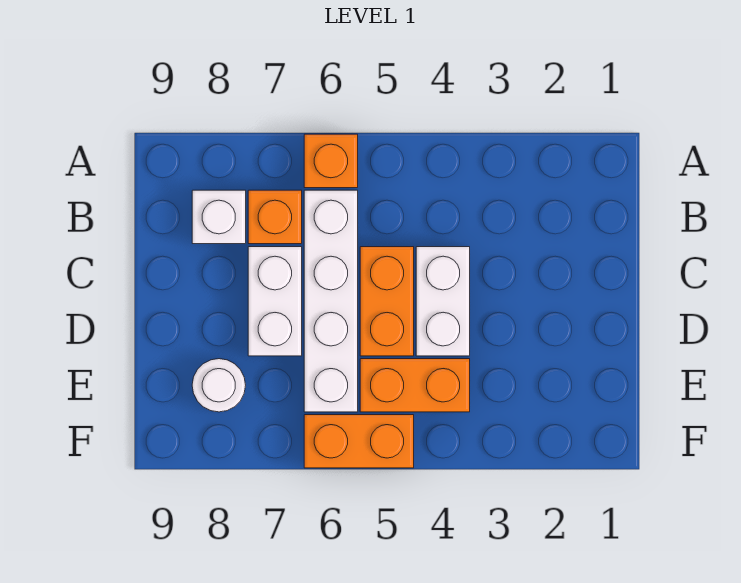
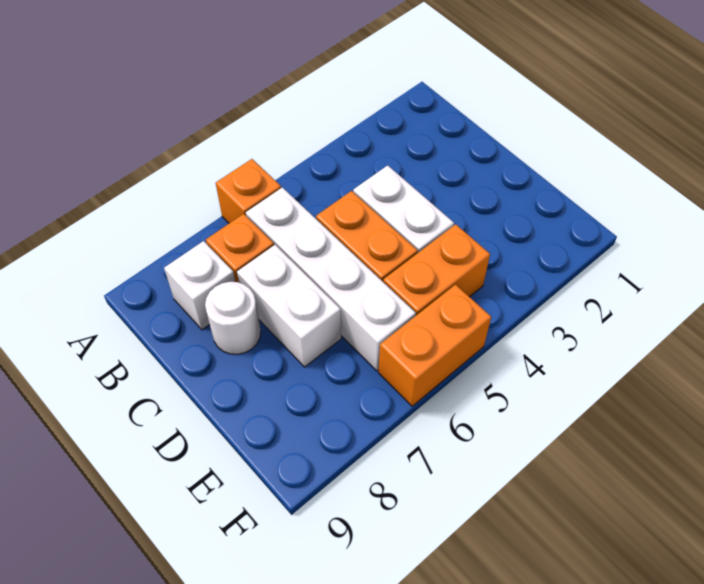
white round brick E8 level 1 -> white round brick C8 level 1

